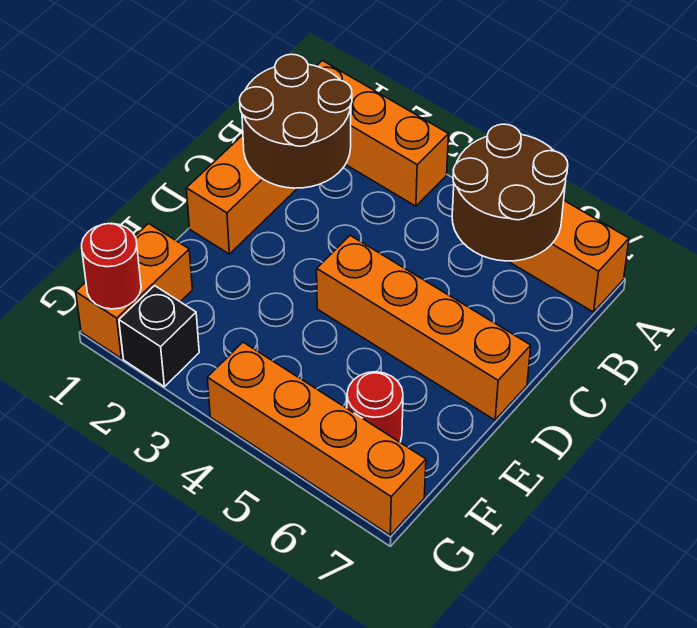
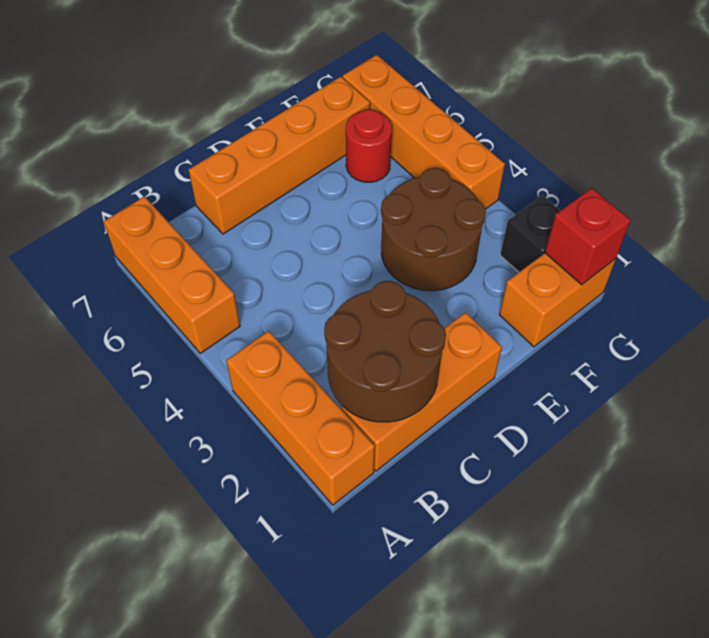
brown round brick A5:B6 level 2 -> brown round brick E3:F4 level 1
orange brick D4:D7 level 1 -> orange brick C7:F7 level 1
red round brick G1 level 2 -> red brick G1 level 2

